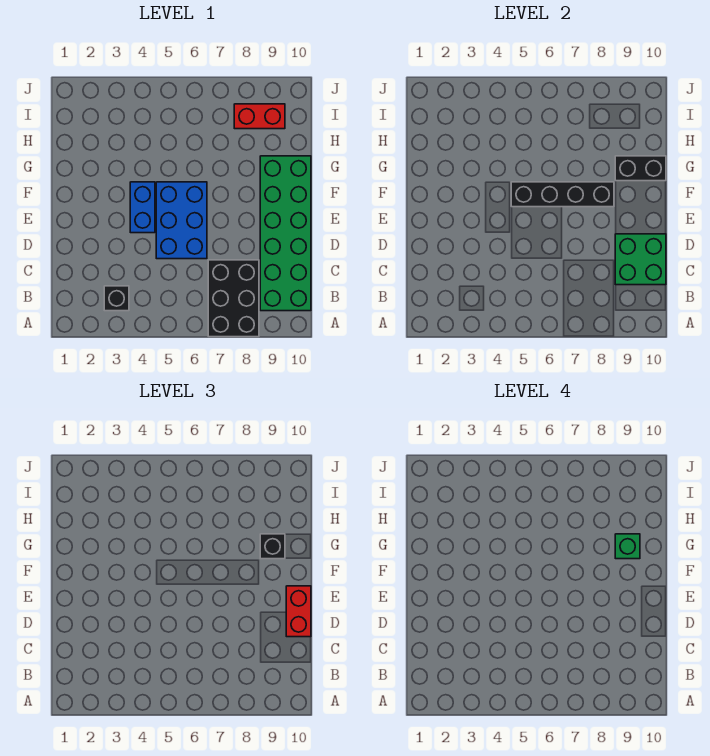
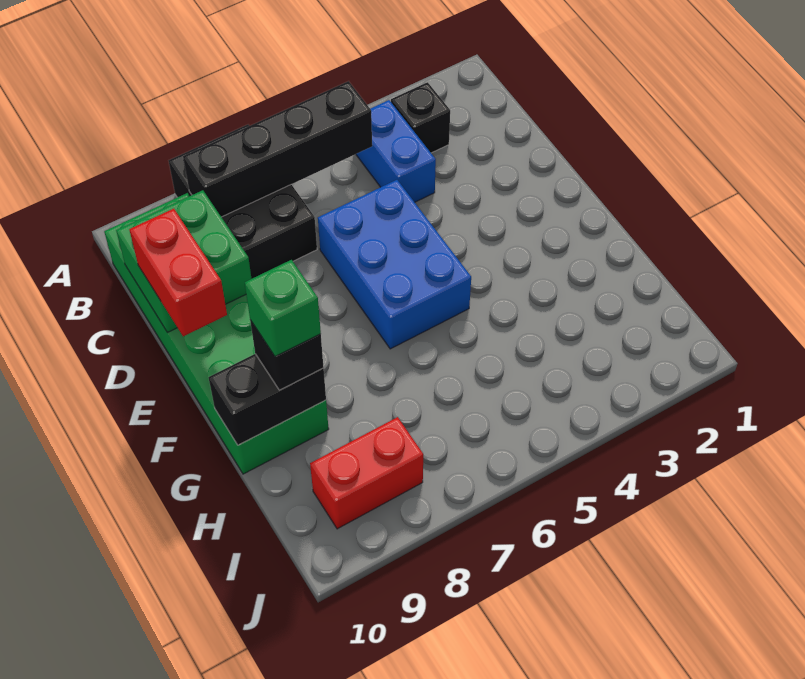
blue brick E4:F4 level 1 -> blue brick B4:C4 level 1
black brick F5:F8 level 2 -> black brick B5:B8 level 2

